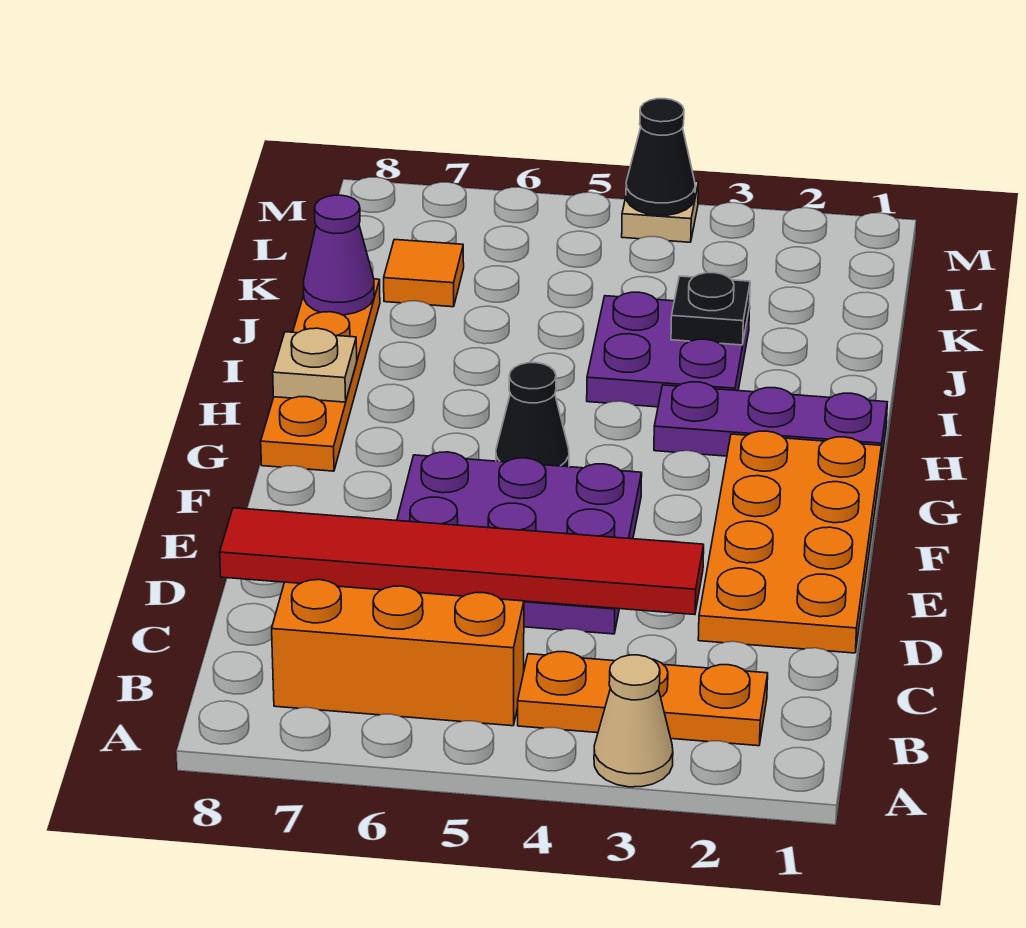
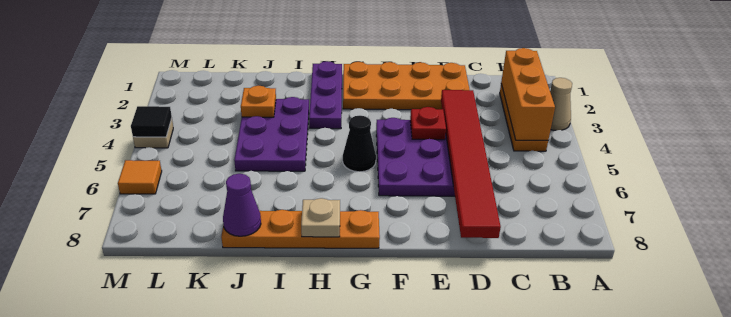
orange brick B5:B7 level 1 -> orange brick B2:B4 level 2
none -> red plate E4 level 2
purple plate I3:J4 level 1 -> purple plate I3:J5 level 1
black plate J3 level 2 -> orange plate J3 level 2
orange tile K7 level 1 -> orange tile M6 level 1
black cone M4 level 2 -> black tile M4 level 2

